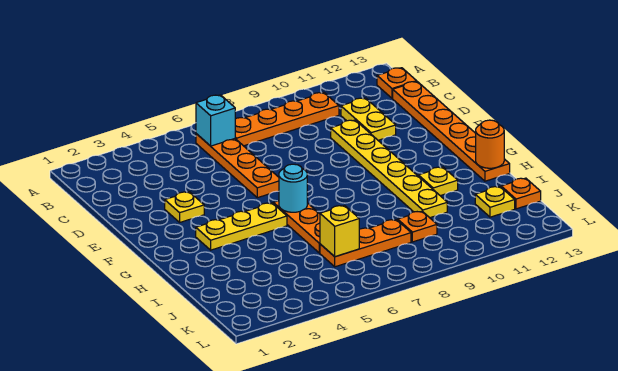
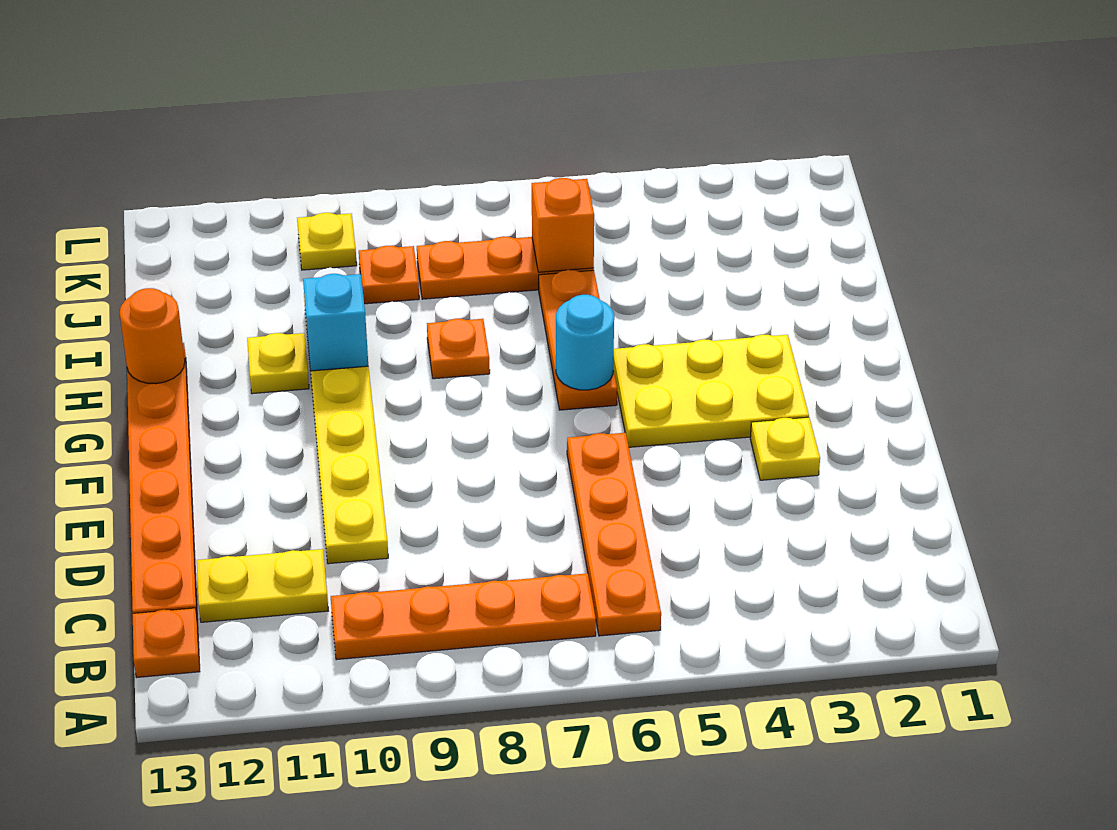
cyan brick B6 level 2 -> cyan brick H10 level 2
yellow plate C11:D11 level 1 -> yellow plate C11:C12 level 1
yellow plate G3:G5 level 1 -> yellow plate F3:G5 level 1
yellow brick J6 level 2 -> orange brick J6 level 2
yellow plate J12 level 1 -> yellow plate K10 level 1
orange plate J13 level 1 -> orange plate H8 level 1

